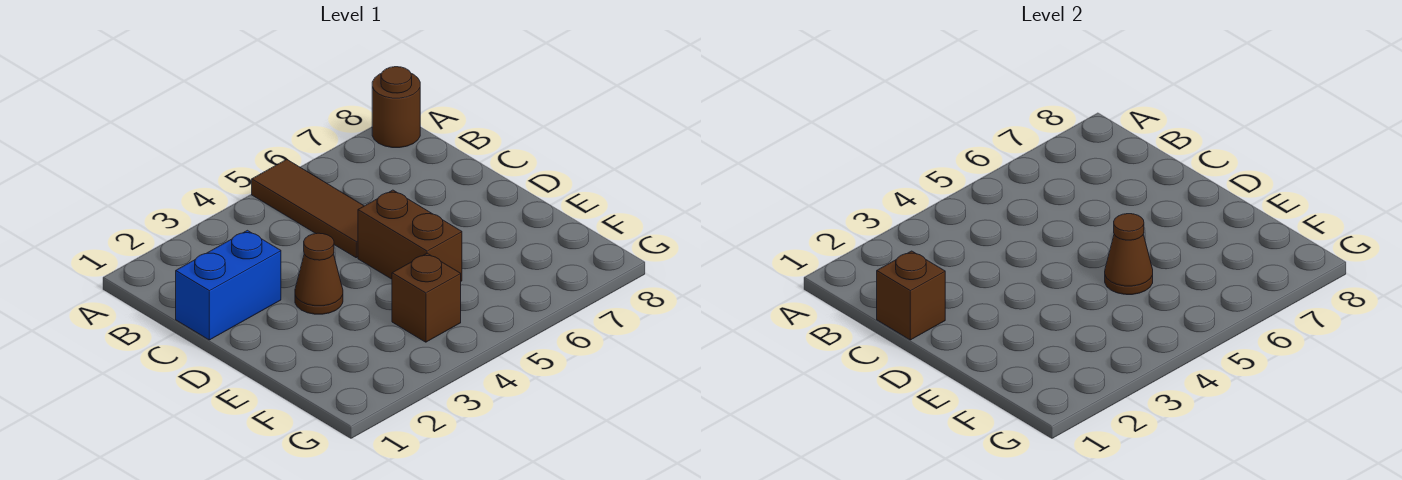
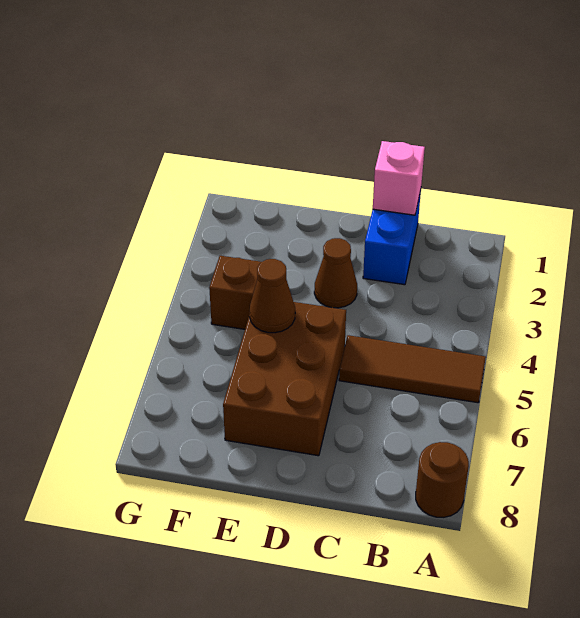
brown brick C1 level 2 -> pink brick C1 level 2
brown brick D5:E5 level 1 -> brown brick D5:E7 level 1

